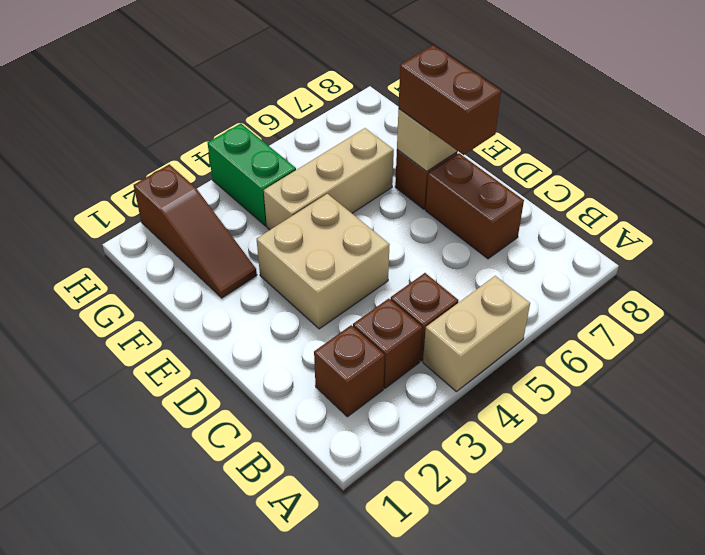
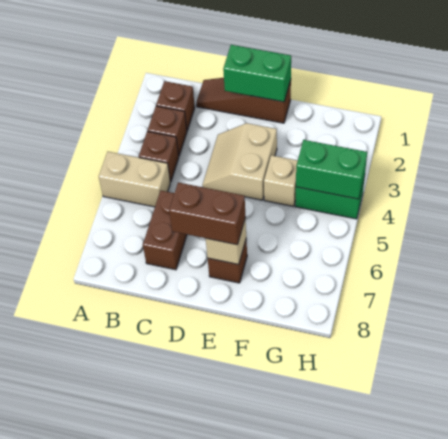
tan brick A4:A5 level 1 -> tan brick A5:B5 level 1
brown brick C7:D7 level 1 -> brown brick C6:C7 level 1
none -> green brick D1:E1 level 2
tan brick D3:E4 level 1 -> tan slope D3:E4 level 1 top E
brown slope F2:H2 level 1 top H -> brown slope C1:E1 level 1 top E
tan brick F4:F6 level 1 -> tan brick F4 level 1
none -> green brick G4:H4 level 2

